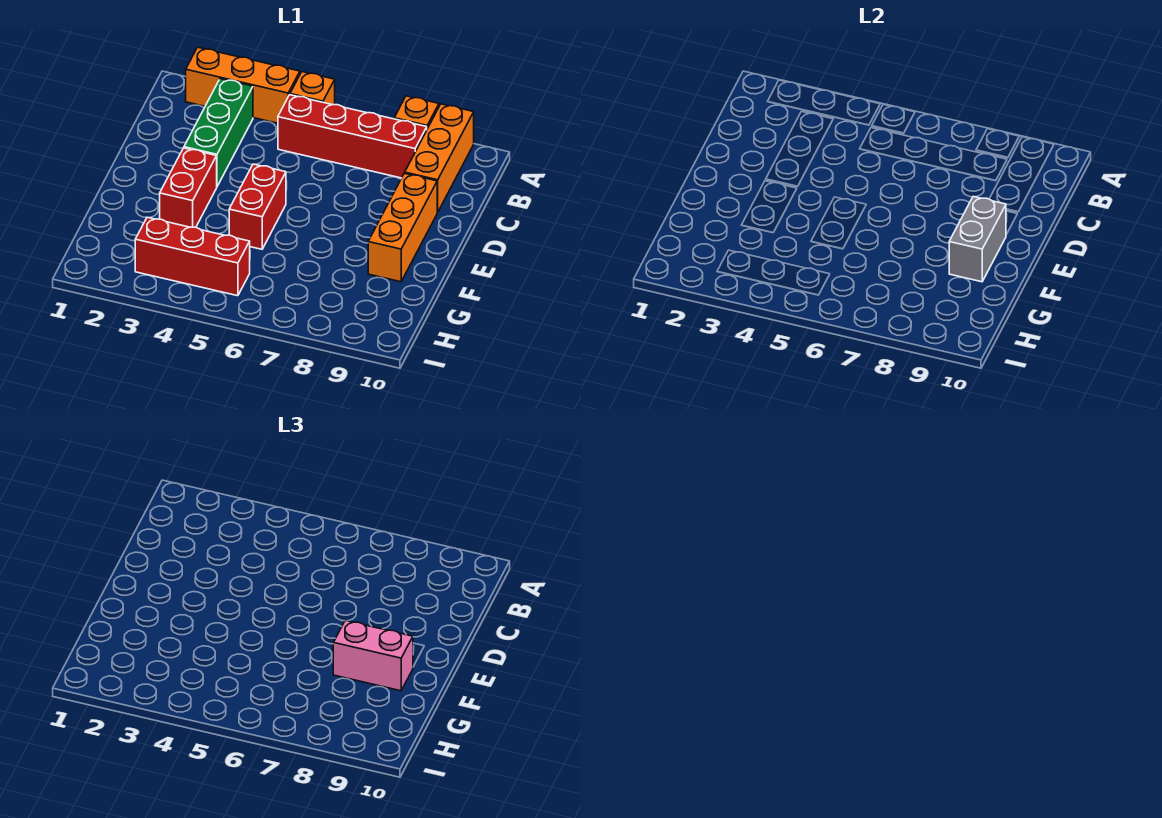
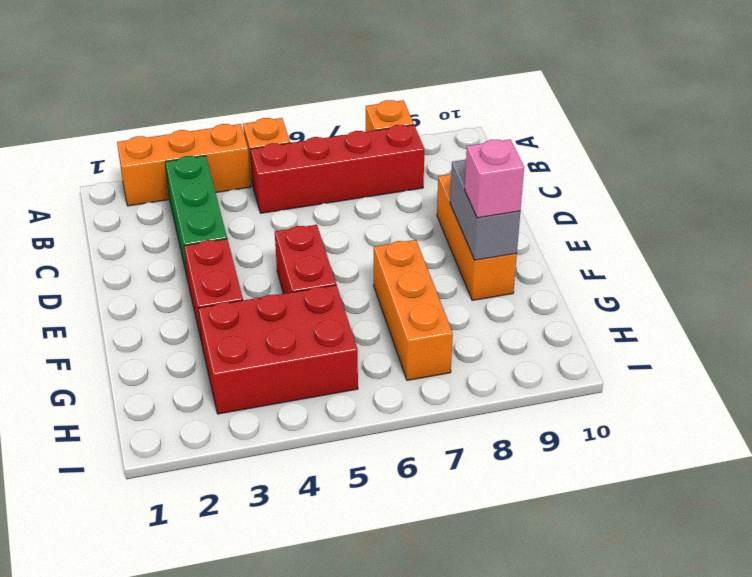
orange brick A9:C9 level 1 -> orange brick F7:H7 level 1
pink brick F8:F9 level 3 -> pink brick F9 level 3
red brick H3:H5 level 1 -> red brick G3:H5 level 1

